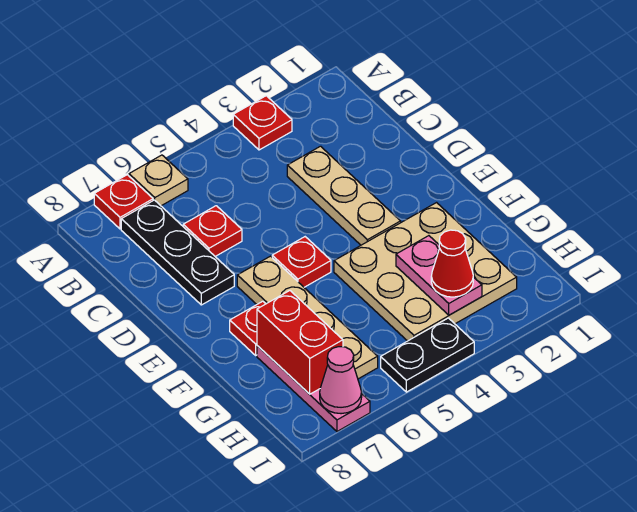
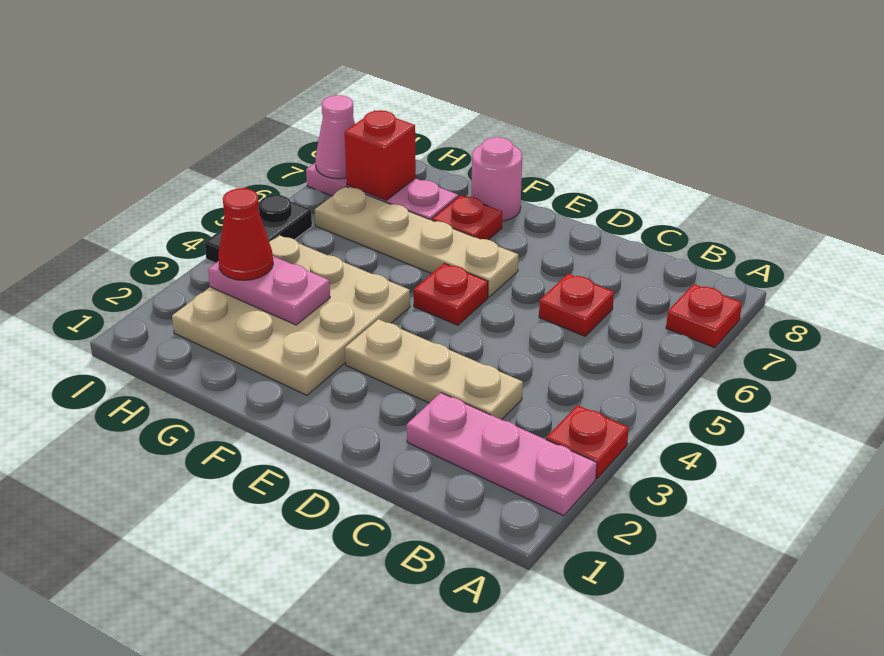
none -> pink plate A2:C2 level 1
tan plate A6 level 1 -> none
black plate B7:D7 level 1 -> none
none -> pink round brick F8 level 1
red brick G7:H7 level 2 -> red brick H7 level 2

